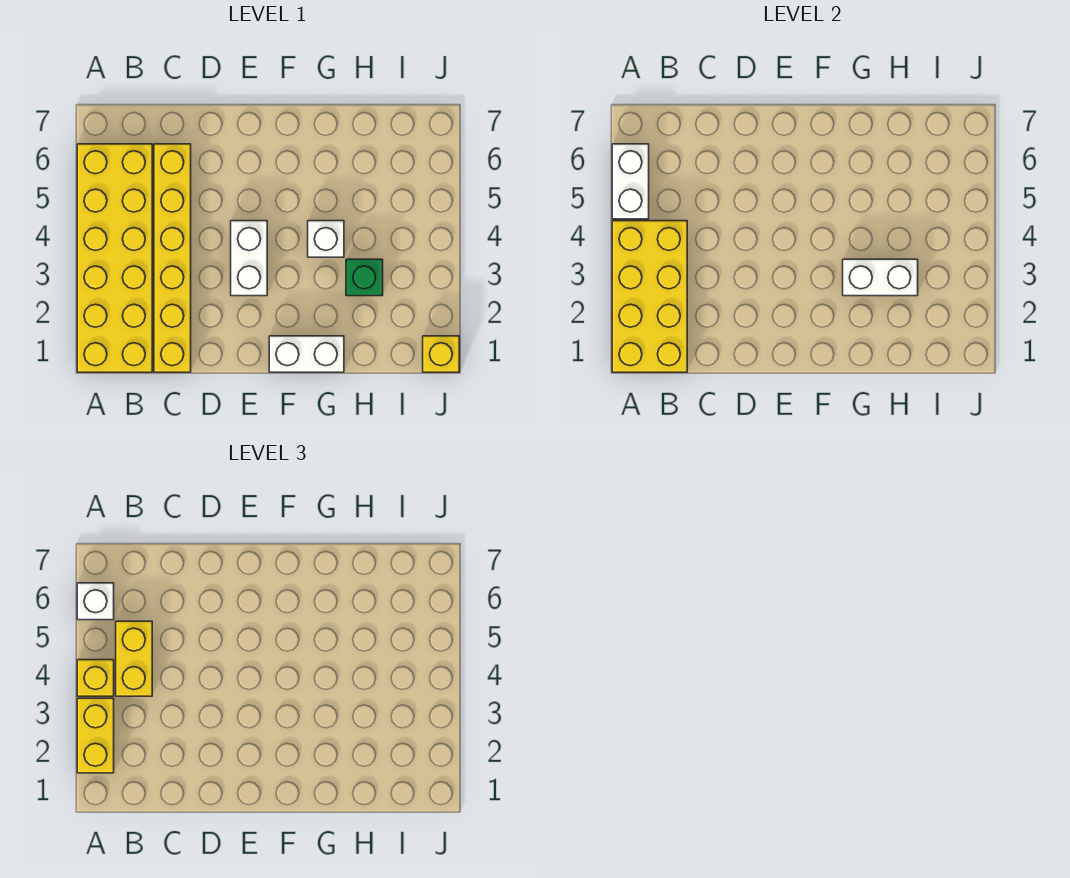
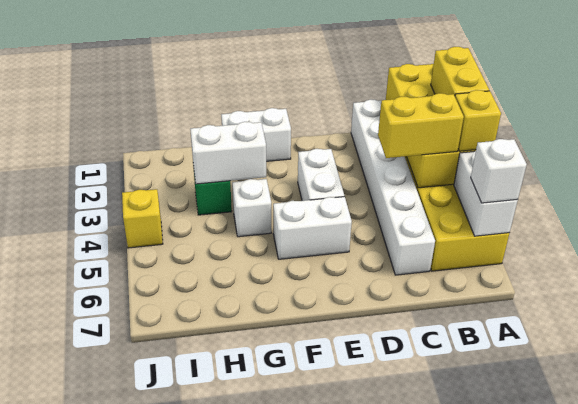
yellow brick B4:B5 level 3 -> yellow brick B4:C4 level 3
yellow brick C1:C6 level 1 -> white brick C1:C6 level 1
none -> white brick E5:F5 level 1
yellow brick J1 level 1 -> yellow brick J4 level 1

